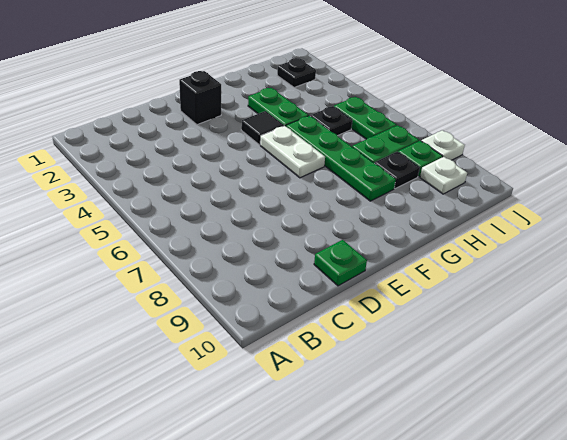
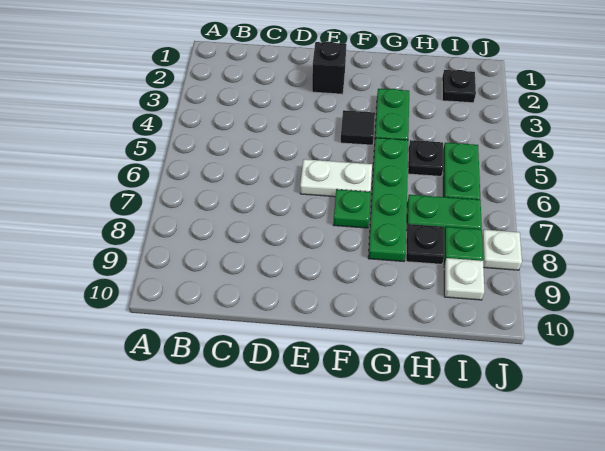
green plate D10 level 1 -> green plate F7 level 1
white plate F5:F6 level 1 -> white plate E6:F6 level 1

